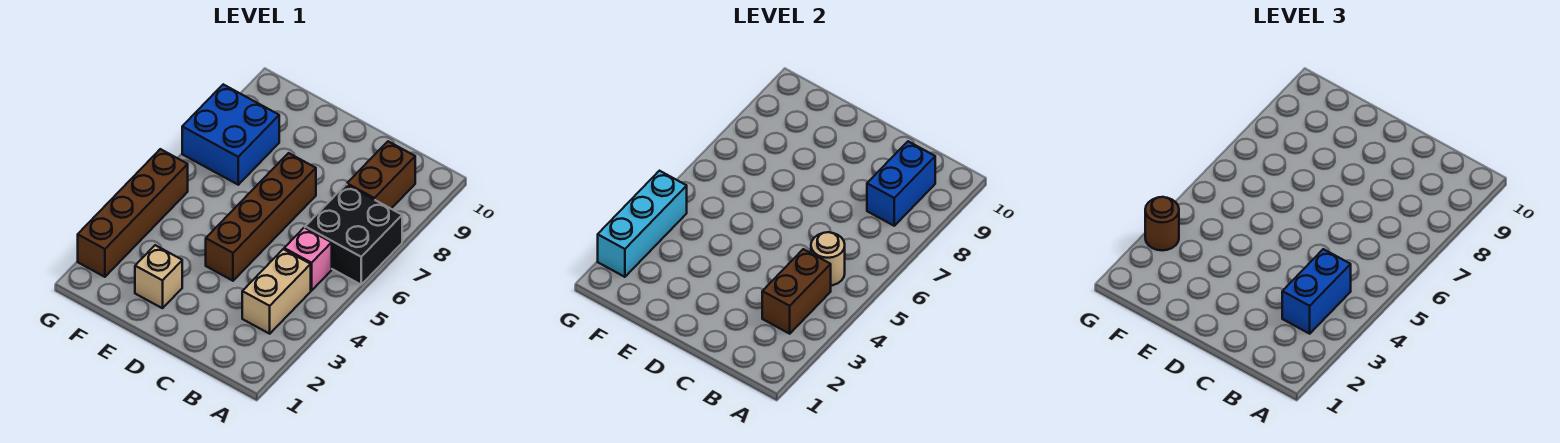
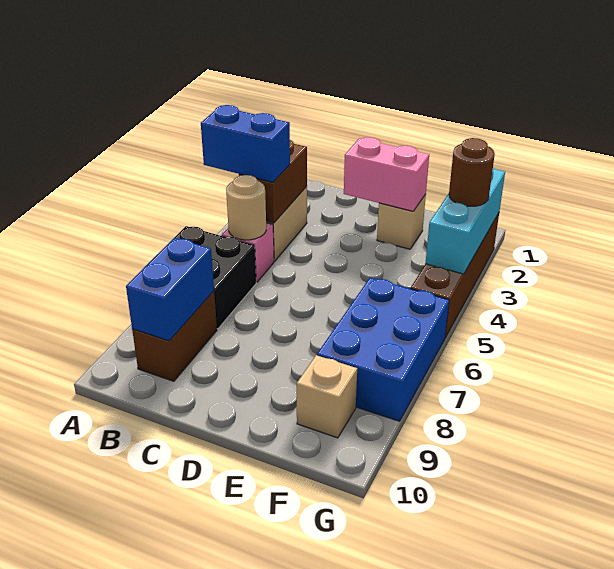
blue brick B3:B4 level 3 -> blue brick A4:B4 level 3
none -> pink brick D2:E2 level 2
brown brick D4:D7 level 1 -> none
blue brick F7:G8 level 1 -> blue brick F6:G8 level 1
none -> tan brick F9 level 1

